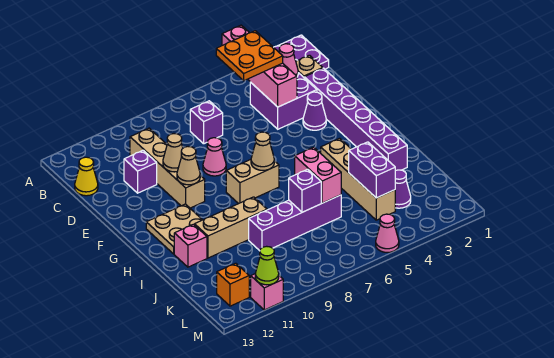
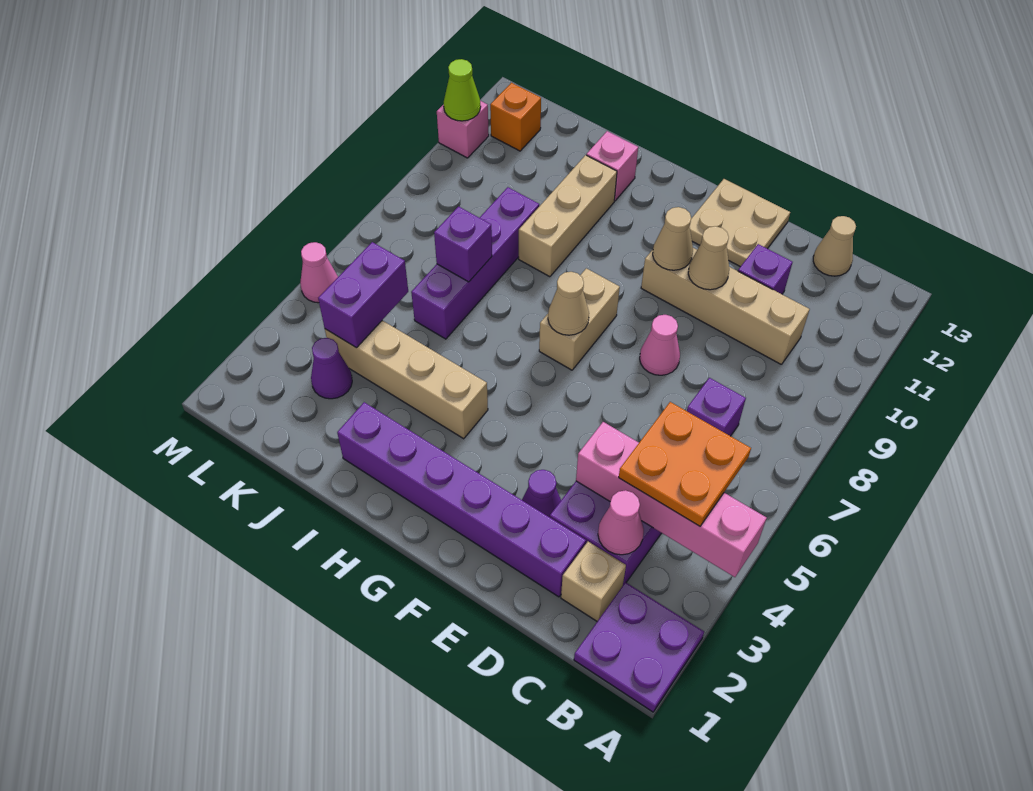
yellow cone C13 level 1 -> tan cone C13 level 1
tan plate G11:H12 level 1 -> tan plate E12:F13 level 1
pink brick I6:J6 level 2 -> none
purple brick J4:K4 level 2 -> purple brick K4:K5 level 2

